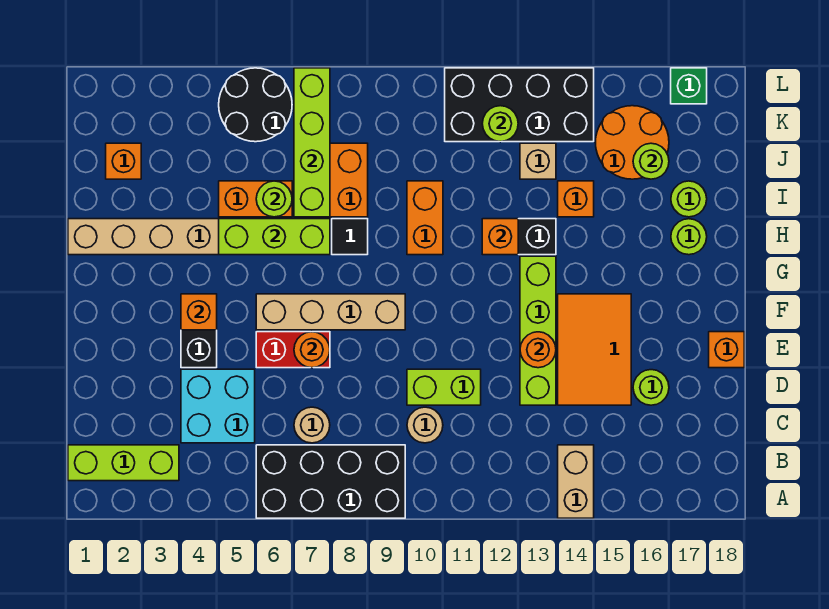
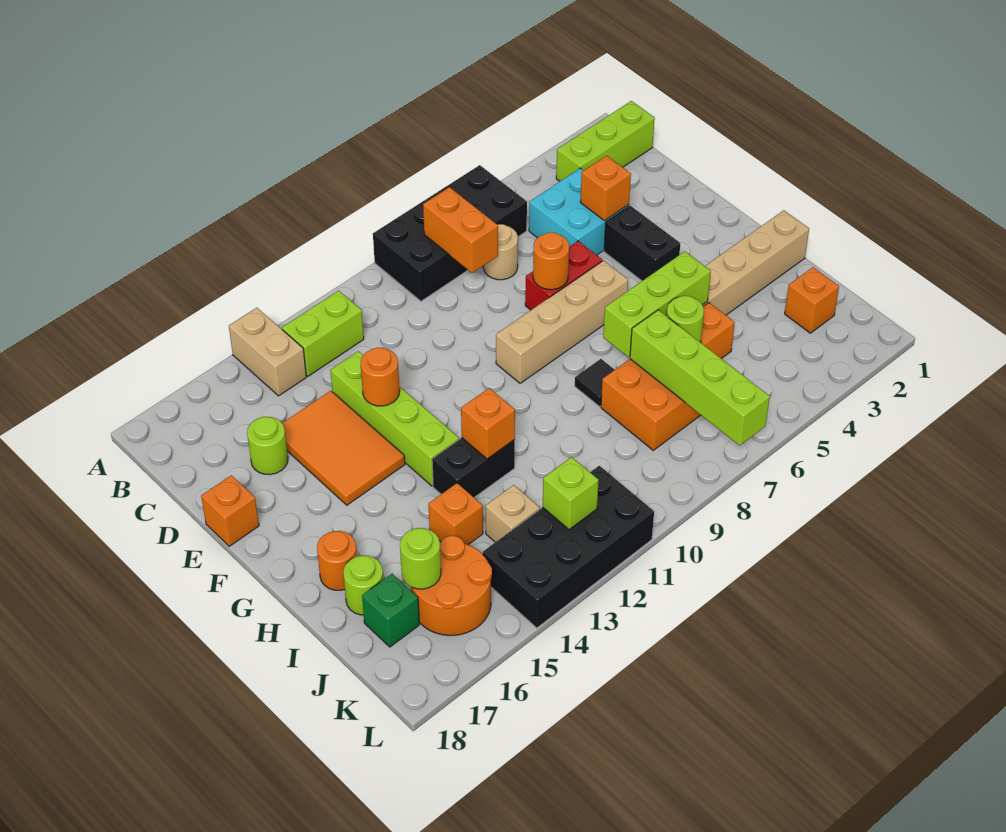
tan round brick C10 level 1 -> none
lime brick D10:D11 level 1 -> lime brick B12:B13 level 1
orange brick F4 level 2 -> orange brick D4 level 2
orange brick H10:I10 level 1 -> orange brick B8:C8 level 2
lime round brick H17 level 1 -> orange round brick H17 level 1
black round brick K5:L6 level 1 -> none
lime round brick K12 level 2 -> lime brick K12 level 2
green brick L17 level 1 -> green brick J17 level 1

